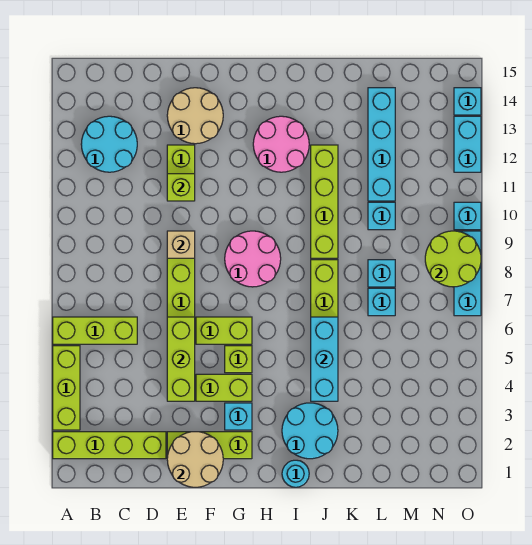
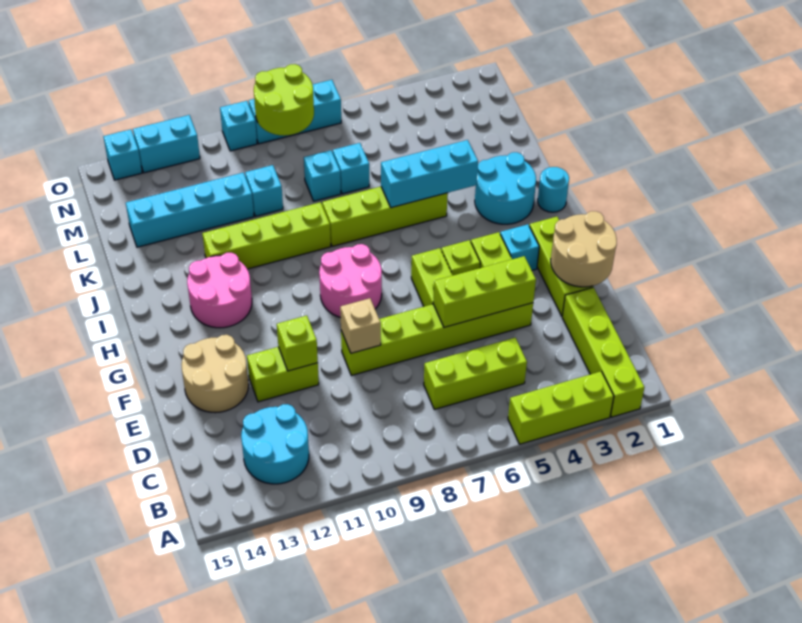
lime brick A6:C6 level 1 -> lime brick C5:C7 level 1

